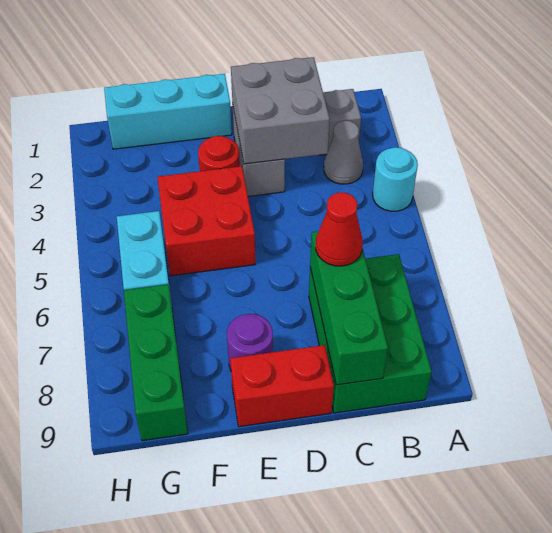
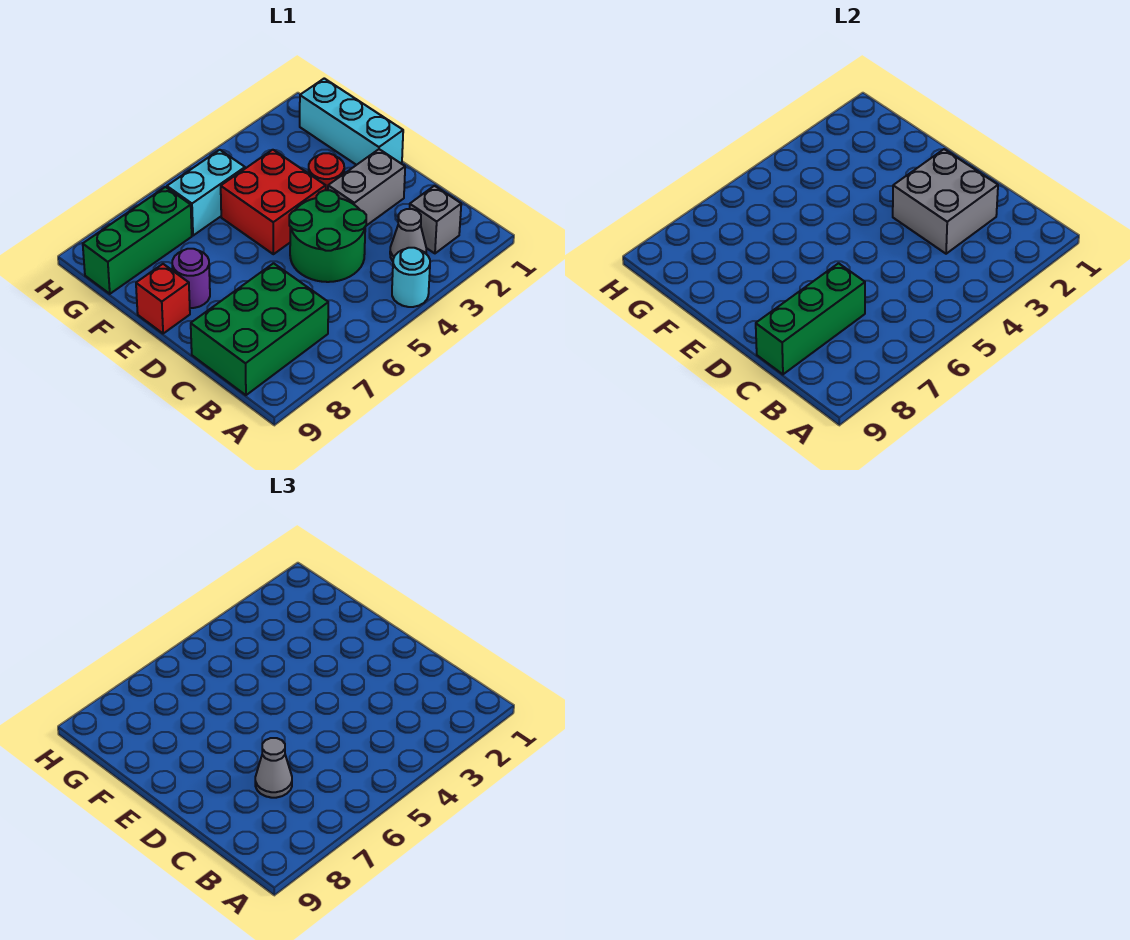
none -> green round brick C4:D5 level 1
red cone C7 level 3 -> grey cone C7 level 3
red brick D9:E9 level 1 -> red brick E9 level 1

